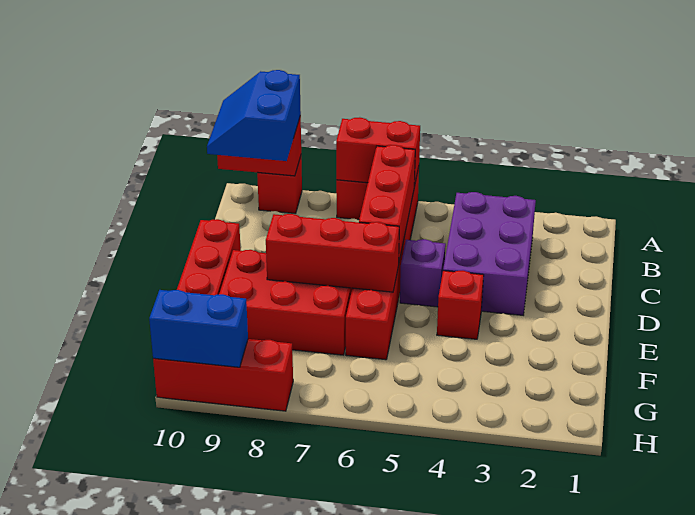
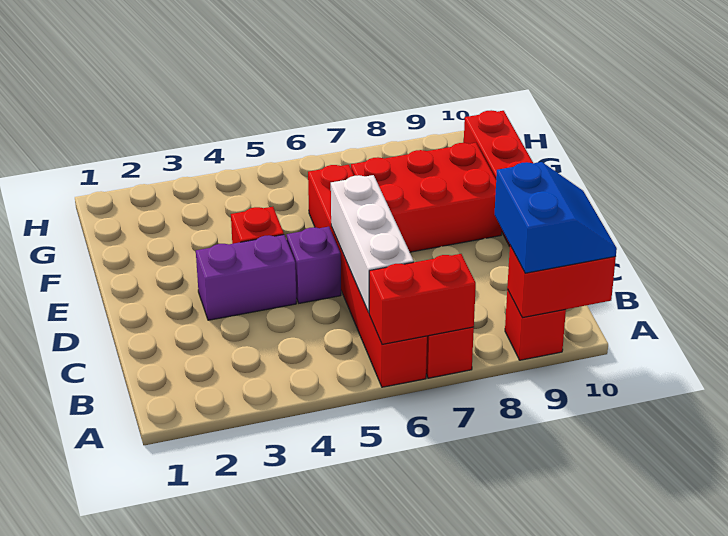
purple brick B3:D4 level 1 -> purple brick D3:D4 level 1
red brick B6:D6 level 2 -> white brick B6:D6 level 2
red brick E6:E8 level 2 -> none
red brick H8:H10 level 1 -> none
blue brick H9:H10 level 2 -> none

